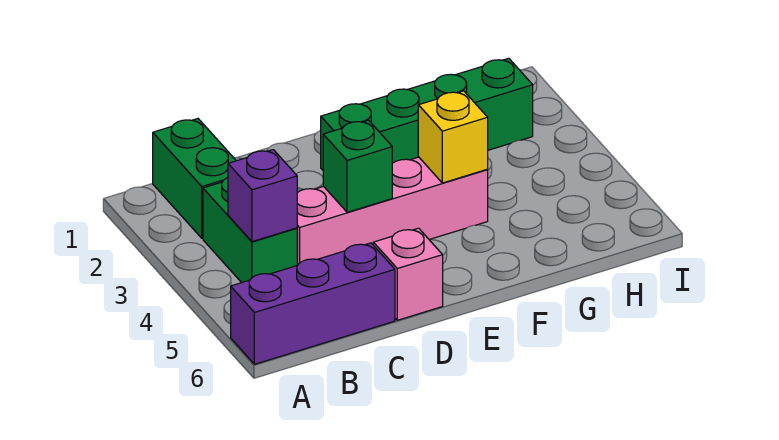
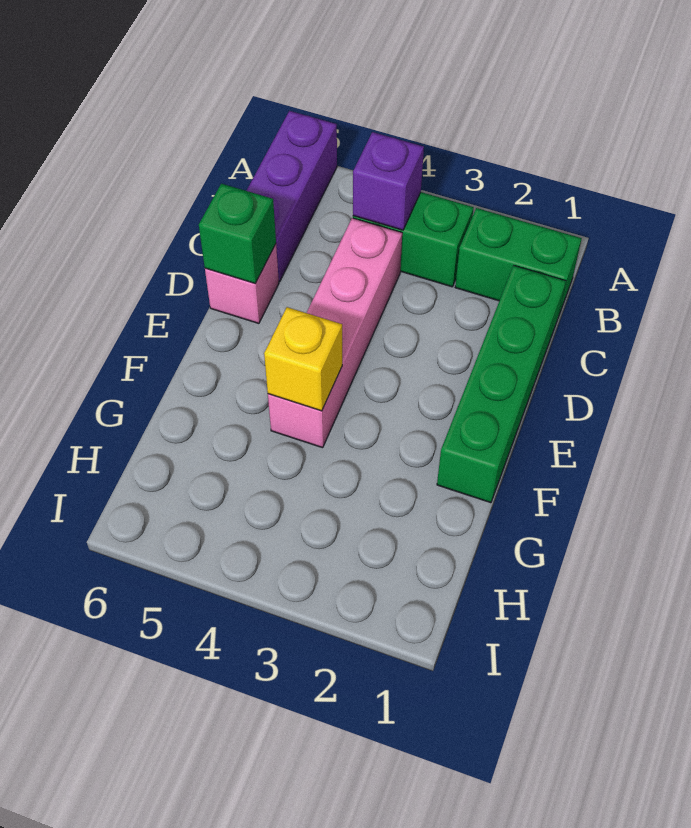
green brick D4 level 2 -> green brick D6 level 2
green brick E2:H2 level 1 -> green brick C1:F1 level 1

